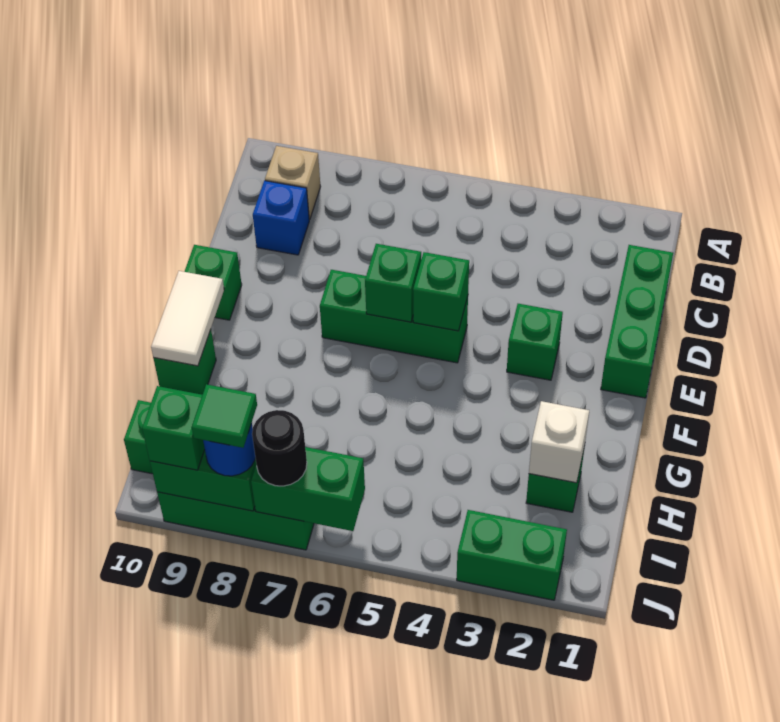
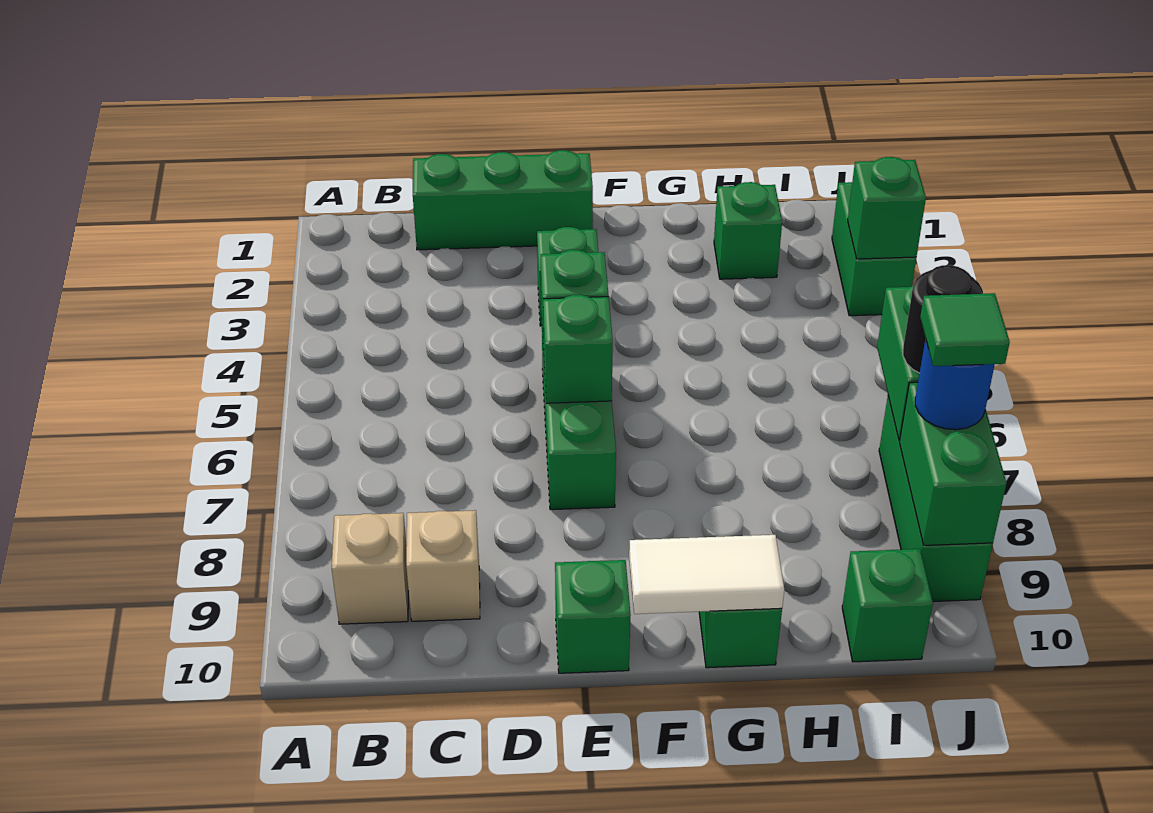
blue brick C9 level 1 -> tan brick C9 level 1
white brick H2 level 2 -> none
green brick J9 level 3 -> green brick J3 level 2

